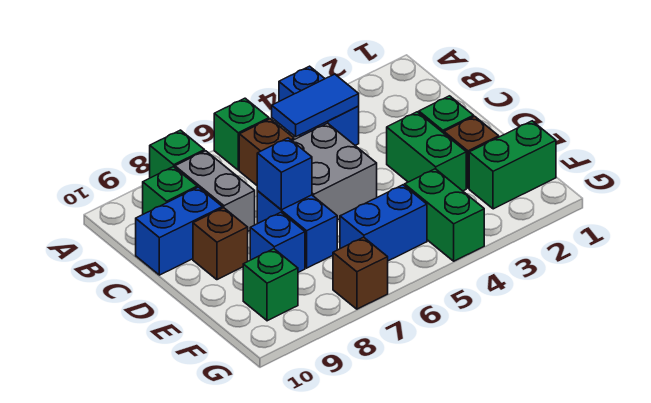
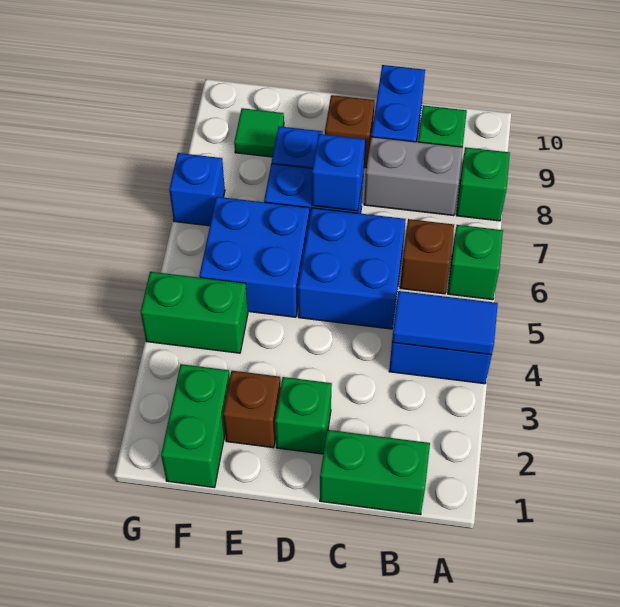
blue tile B4:B5 level 2 -> blue tile A4:B4 level 2
grey brick C5:D6 level 1 -> blue brick C5:D6 level 1
green brick D3:E3 level 1 -> green brick B1:C1 level 1
blue brick F5:F6 level 1 -> blue brick E5:F6 level 1
green brick F9 level 1 -> green tile F9 level 1
brown brick G7 level 1 -> blue brick G7 level 1

